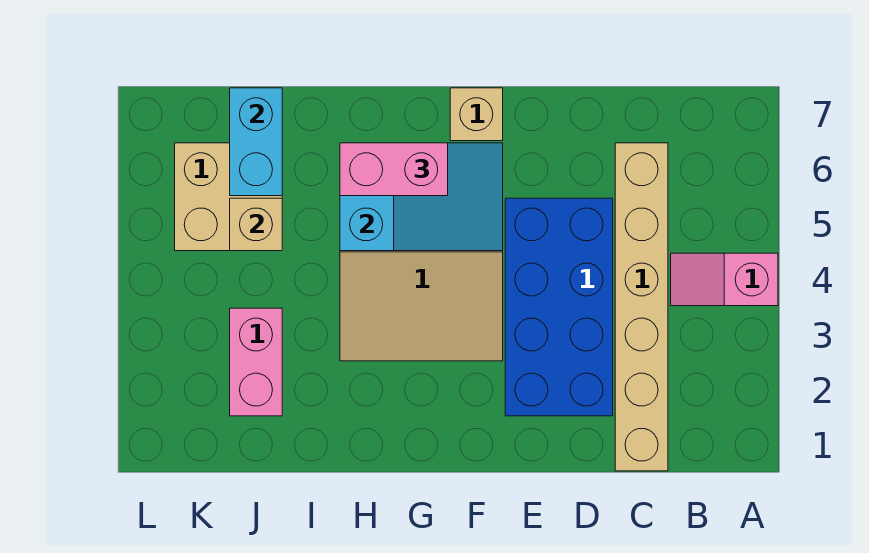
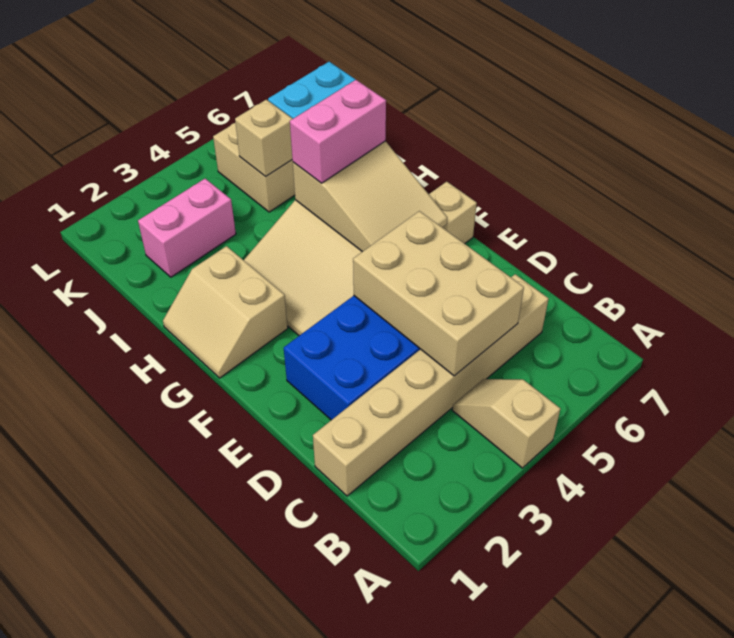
pink slope A4:B4 level 1 top A -> tan slope A4:B4 level 1 top A
none -> tan brick C4:E5 level 2
cyan slope F5:H6 level 2 top H -> tan slope F5:H6 level 2 top H
none -> tan slope G1:H2 level 1 top 2
pink brick G6:H6 level 3 -> pink brick H5:H6 level 3

